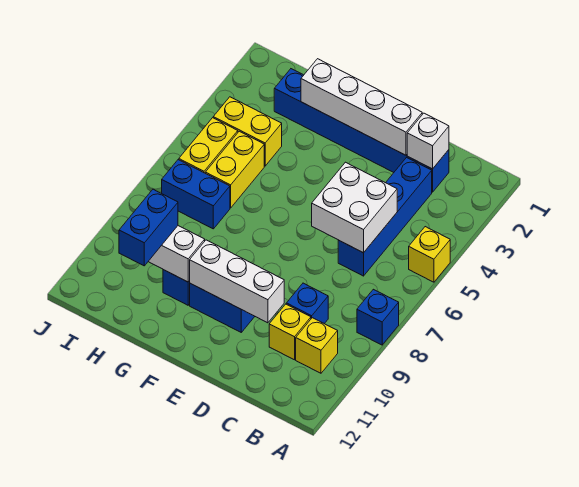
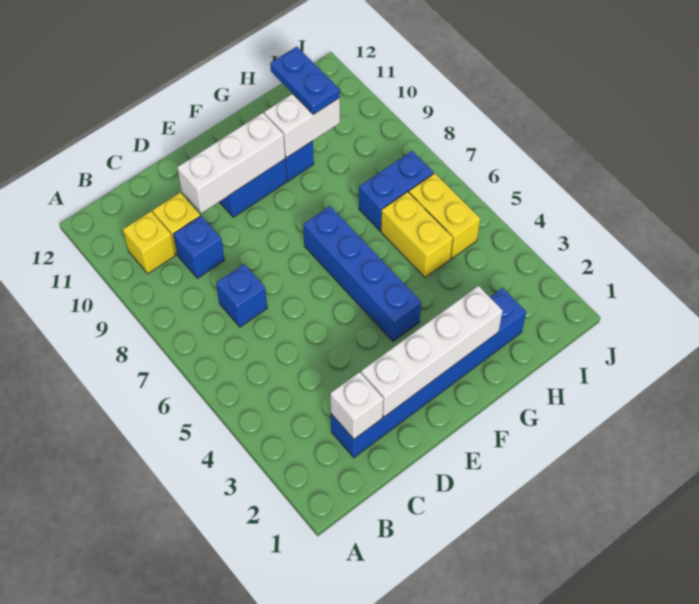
yellow brick A5 level 1 -> none
blue brick A8 level 1 -> blue brick C7 level 1
blue brick C3:C6 level 1 -> blue brick F4:F7 level 1
white brick C5:D6 level 2 -> none
yellow brick H4:I4 level 1 -> none
blue brick H10:H11 level 3 -> blue plate H10:H11 level 3

